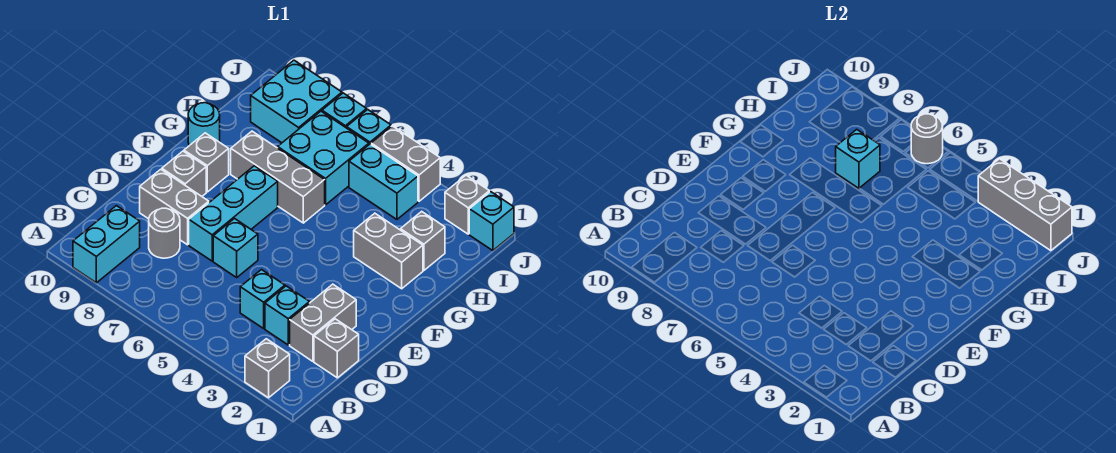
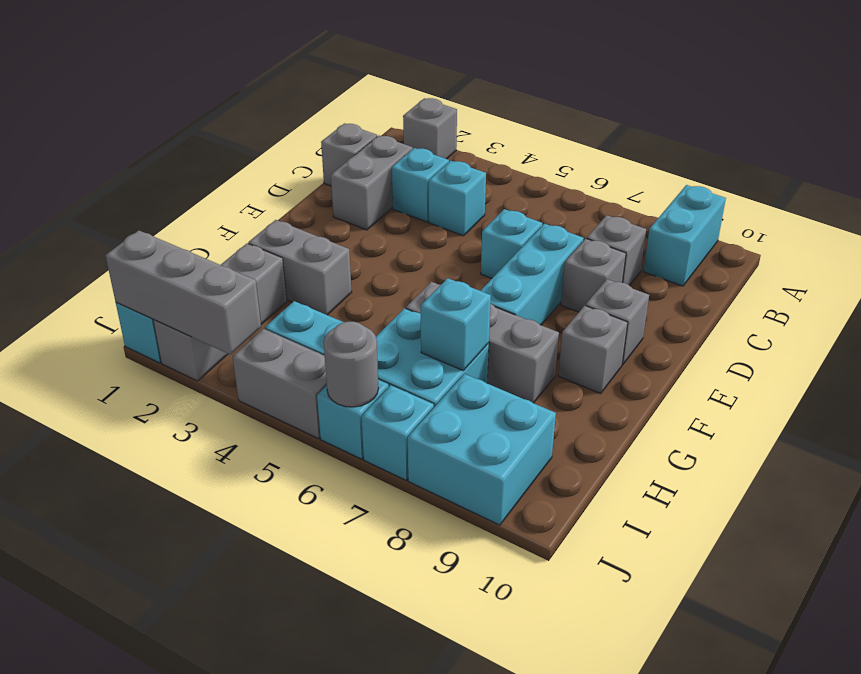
grey round brick C8 level 1 -> grey brick C8 level 1
grey brick D8:D9 level 1 -> grey brick D8 level 1
cyan round brick G10 level 1 -> none

